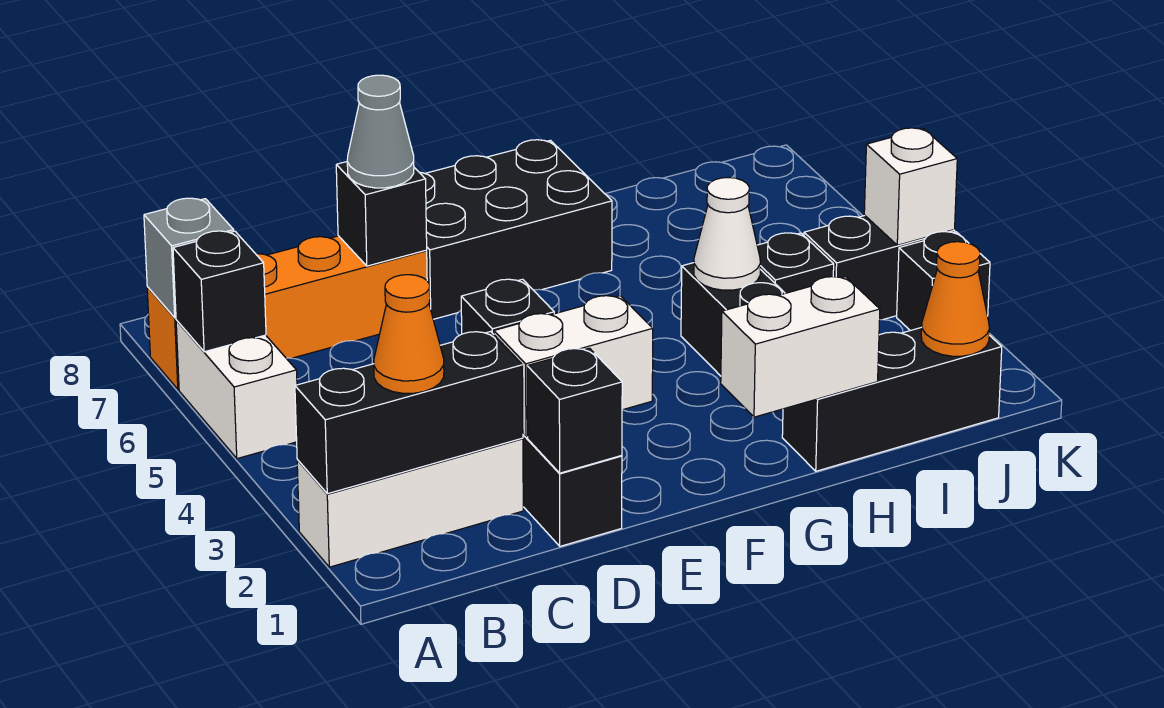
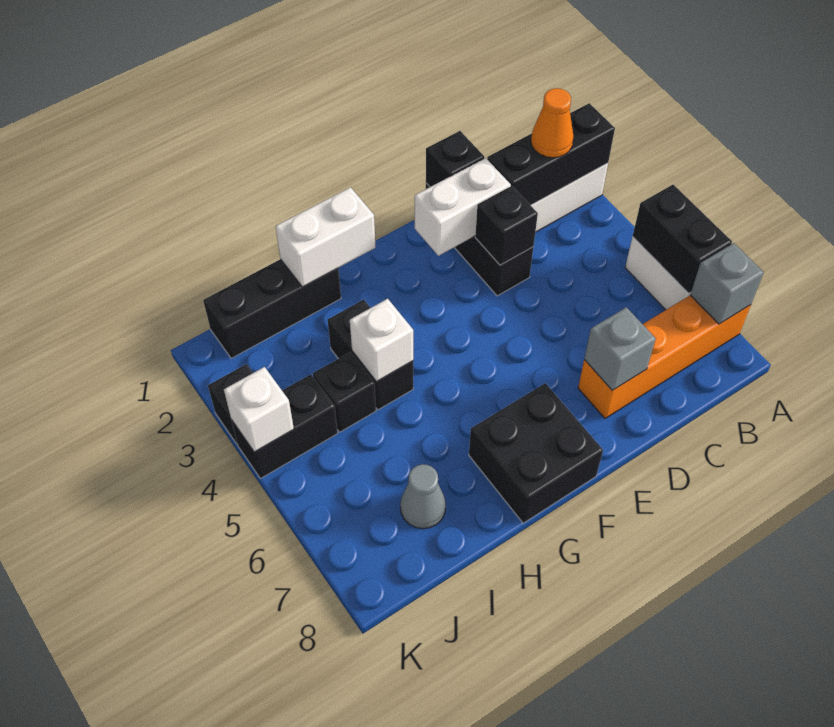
black brick A6 level 2 -> black brick A5:A6 level 2
black brick D7 level 2 -> grey brick D7 level 2
grey cone D7 level 3 -> grey cone I7 level 1
black brick E7:G8 level 1 -> black brick F7:G8 level 1
white cone H4 level 2 -> white brick H4 level 2
orange cone J1 level 2 -> none

